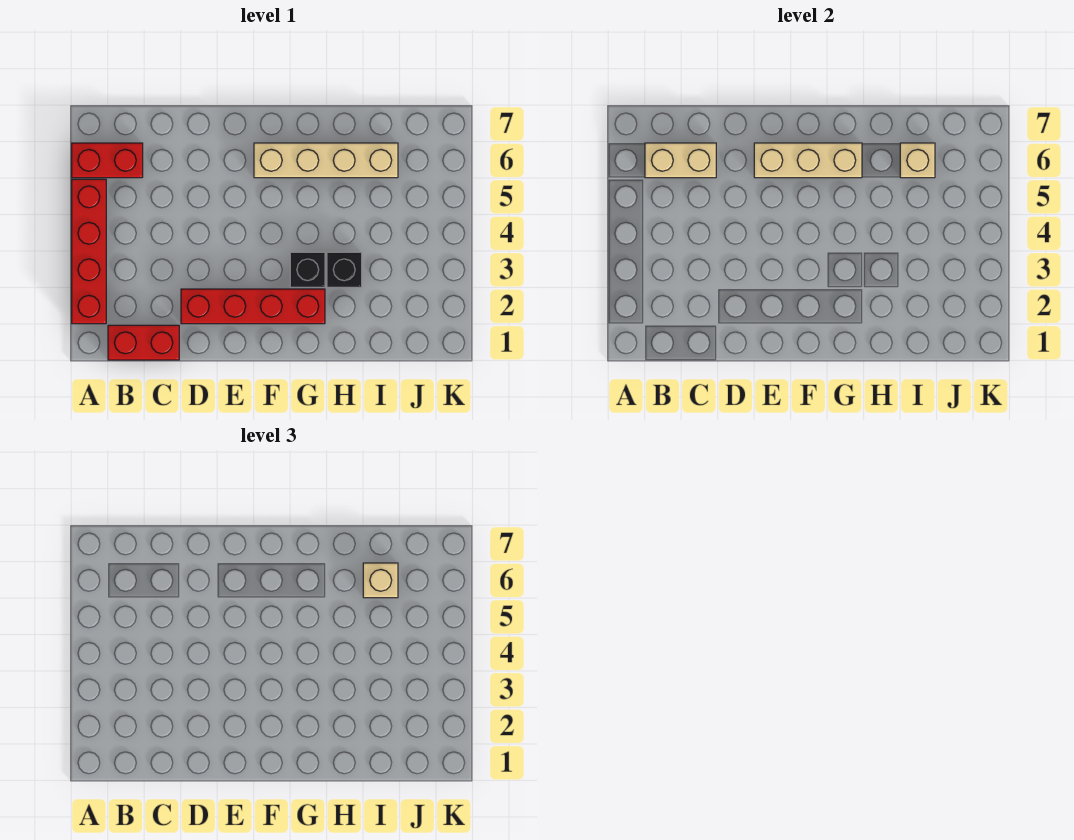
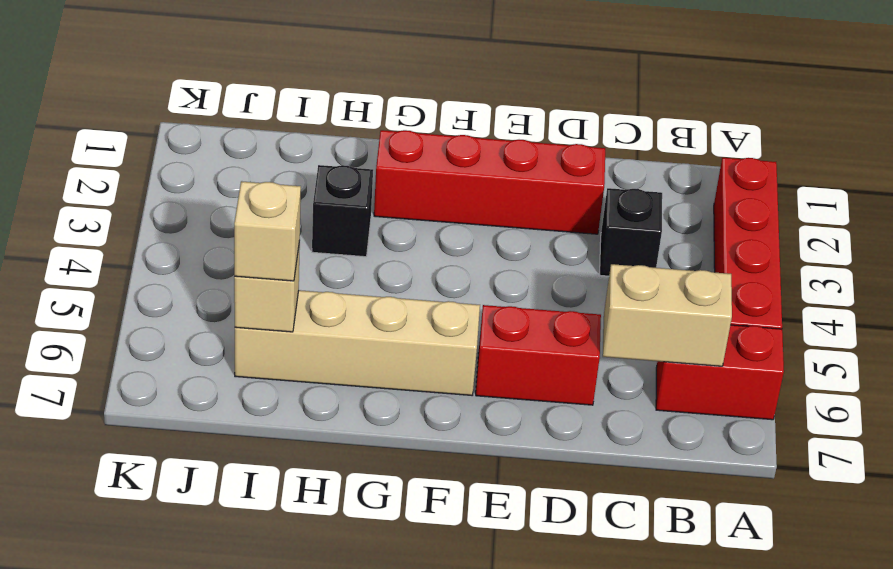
red brick B1:C1 level 1 -> red brick D6:E6 level 1
tan brick E6:G6 level 2 -> none
black brick G3 level 1 -> black brick C3 level 1

